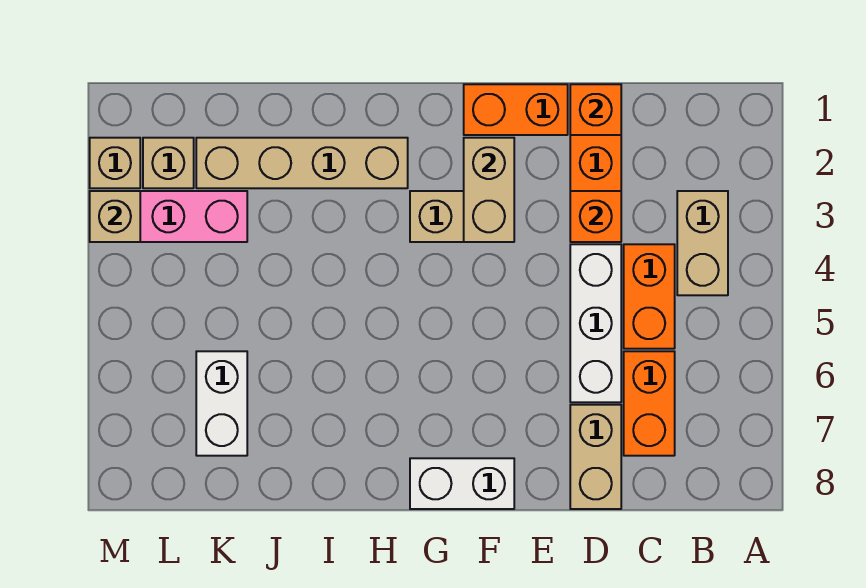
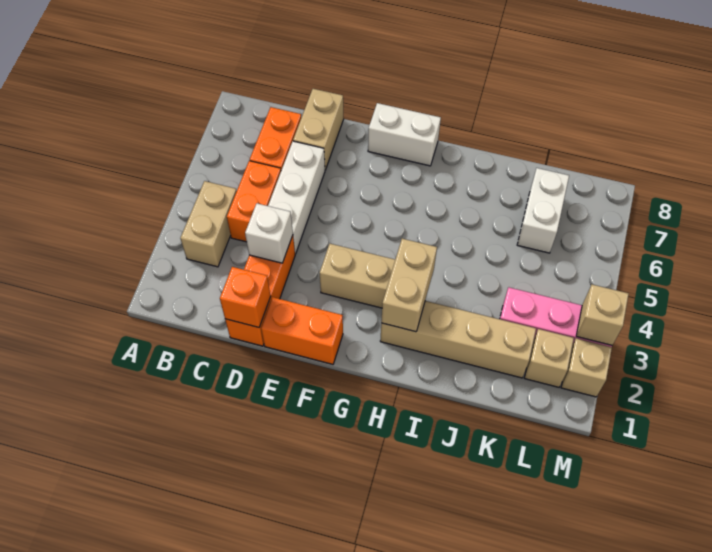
orange brick D3 level 2 -> white brick D3 level 2
tan brick F2:F3 level 2 -> tan brick H2:H3 level 2

